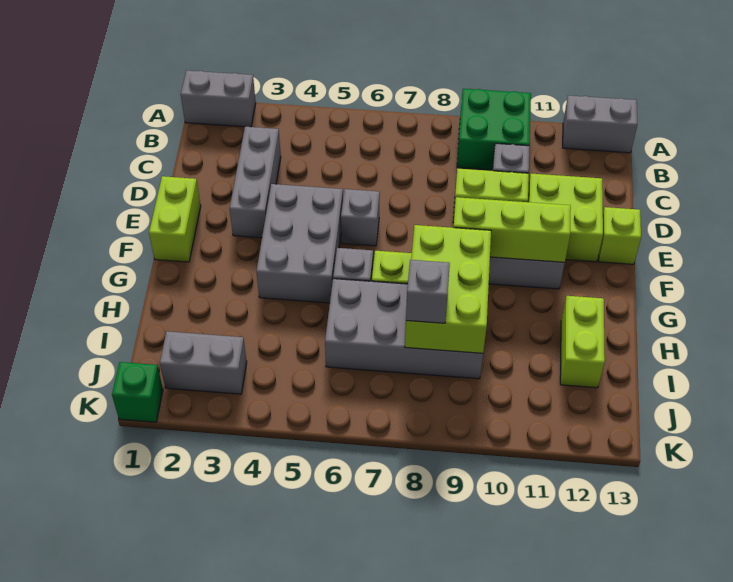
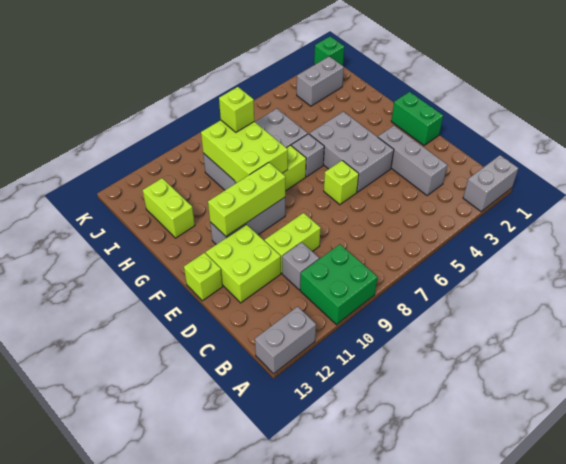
lime brick E1:F1 level 1 -> green brick E1:F1 level 1
grey brick E6 level 1 -> lime brick E6 level 1
grey brick I8 level 3 -> lime brick I8 level 3

